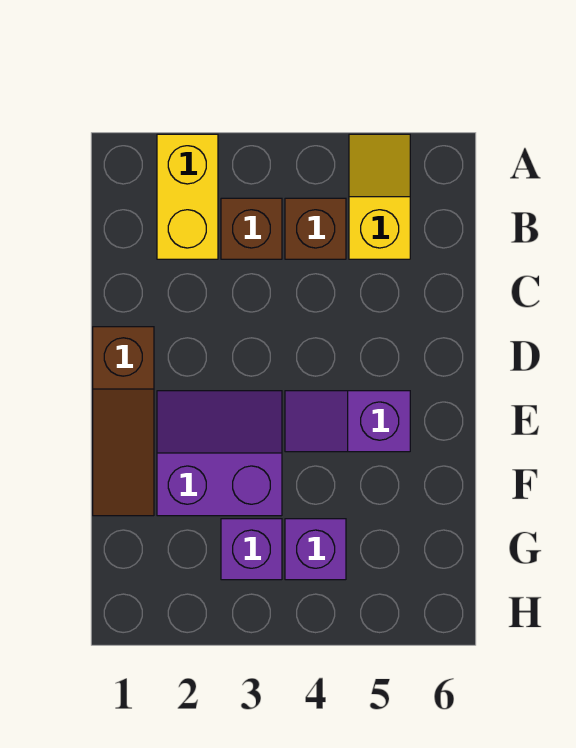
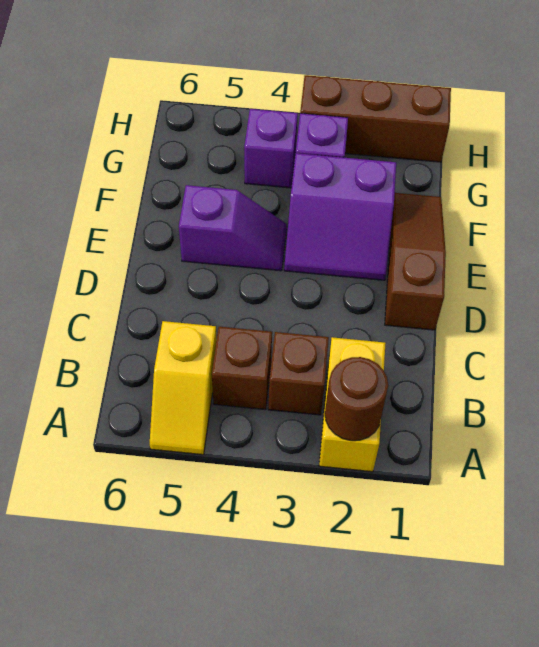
none -> brown round brick A2 level 2
none -> brown brick H1:H3 level 1

